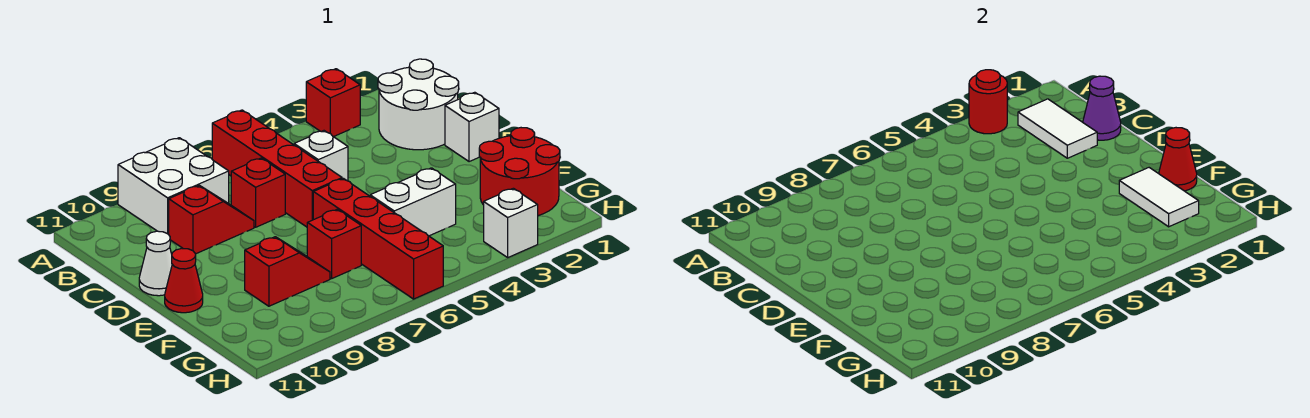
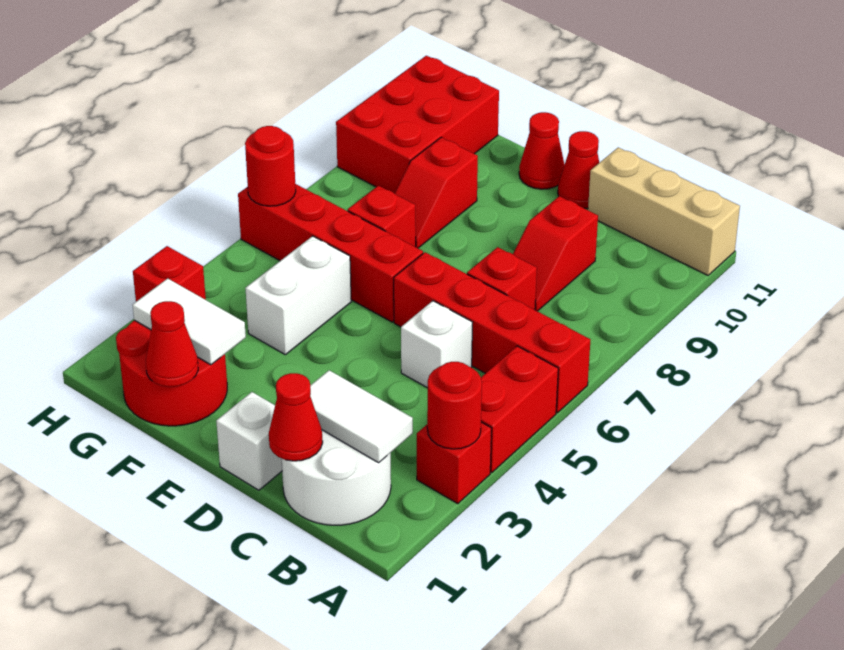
none -> red brick A4:A5 level 1
white brick A8:B9 level 1 -> none
none -> tan brick A11:C11 level 1
purple cone C1 level 2 -> red cone C1 level 2
white cone D11 level 1 -> red cone D11 level 1
none -> red brick G9:H11 level 1
white brick H3 level 1 -> red brick H3 level 1
none -> red round brick H6 level 2

